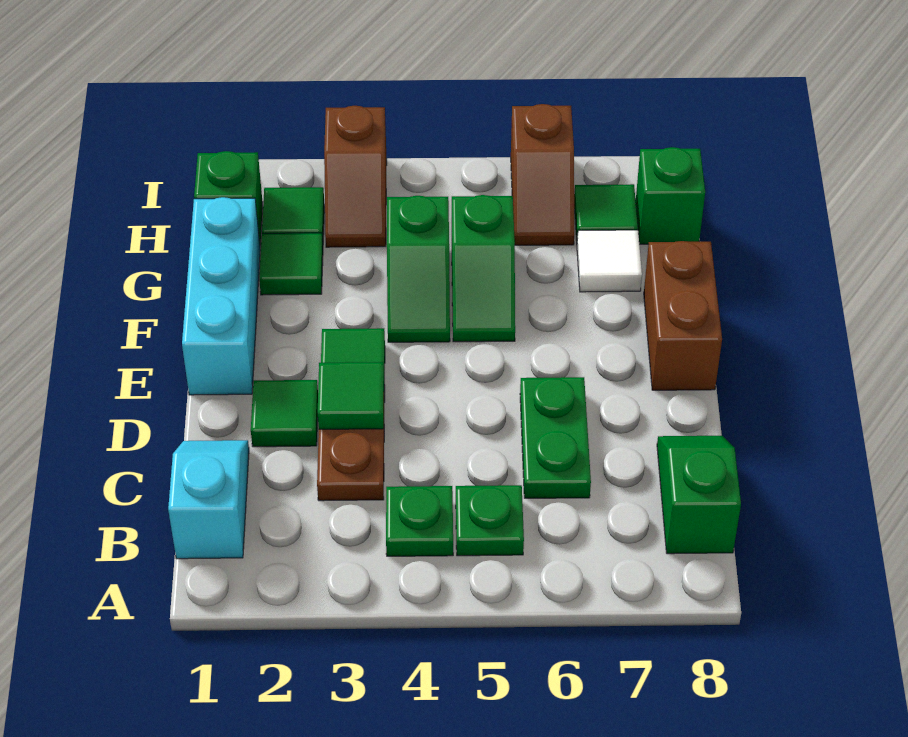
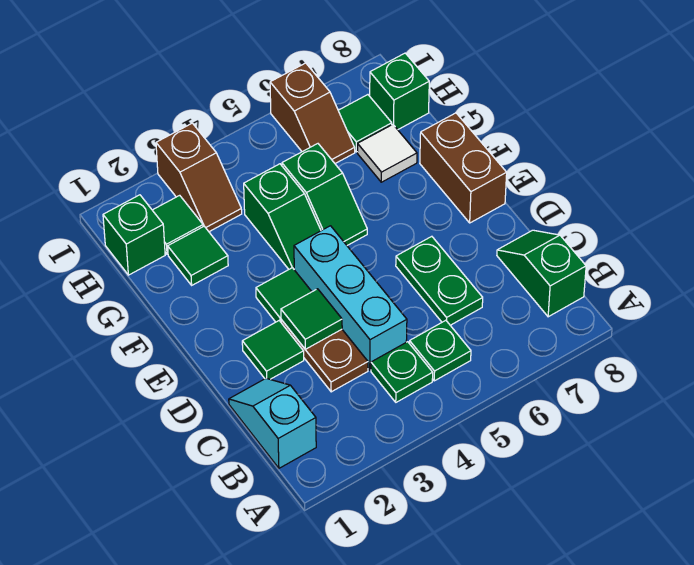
cyan brick E1:G1 level 1 -> cyan brick C4:E4 level 1

